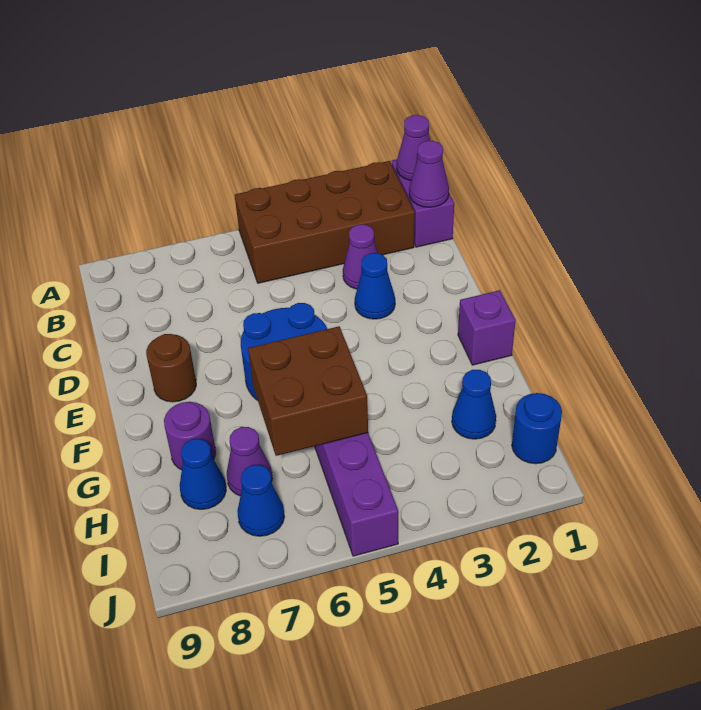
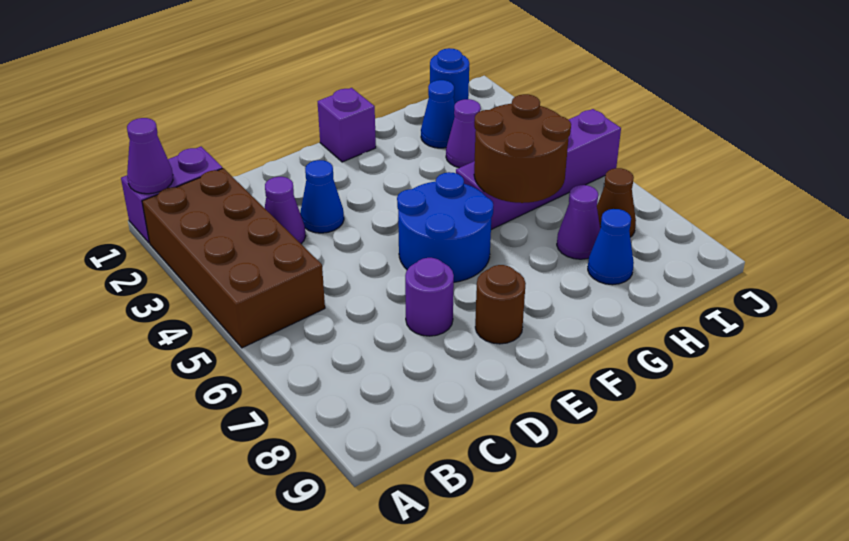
purple cone B1 level 2 -> purple cone H3 level 1
brown brick G5:H6 level 2 -> brown round brick G5:H6 level 2
purple round brick G8 level 1 -> purple round brick D7 level 1
blue cone I7 level 1 -> brown cone I7 level 1

